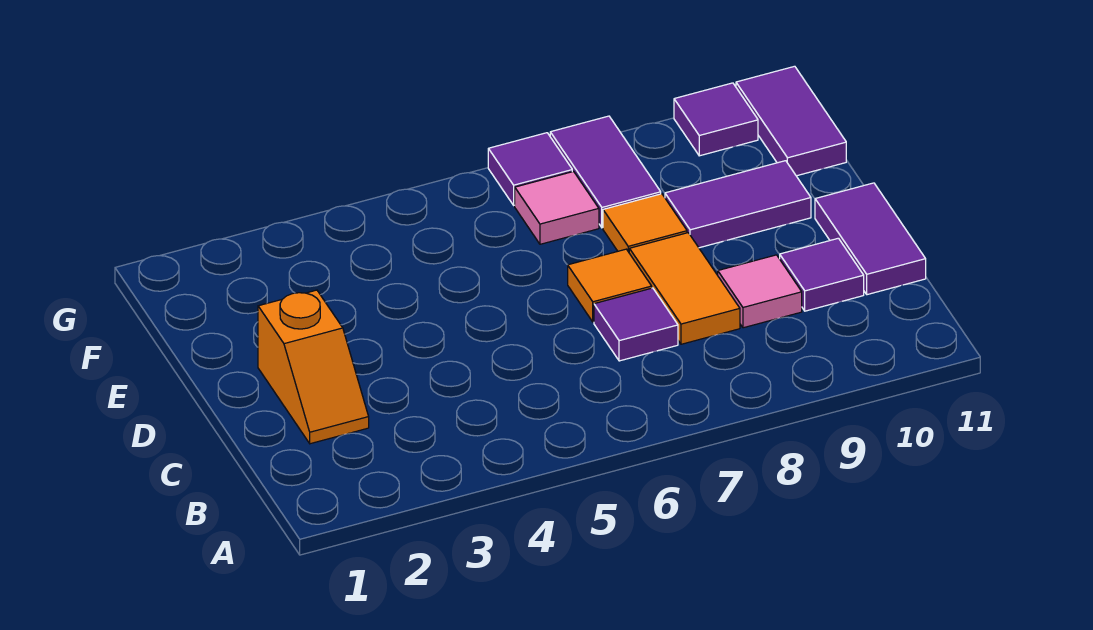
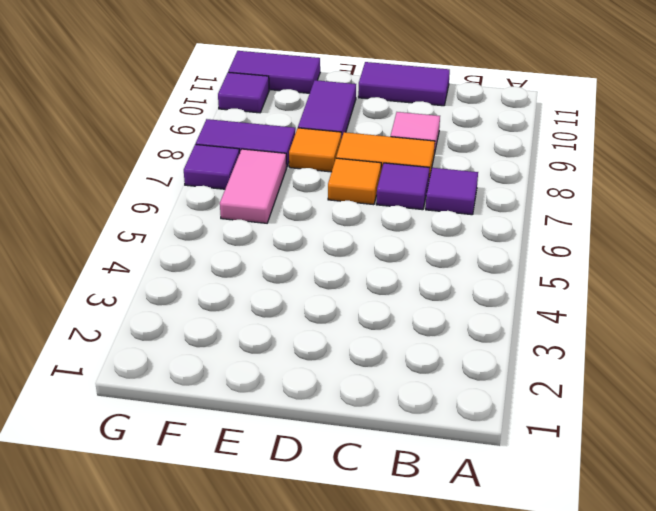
orange slope C2:D2 level 1 top D -> none
purple tile C10 level 1 -> purple tile B7 level 1
pink tile F7 level 1 -> pink tile F6:F7 level 1

